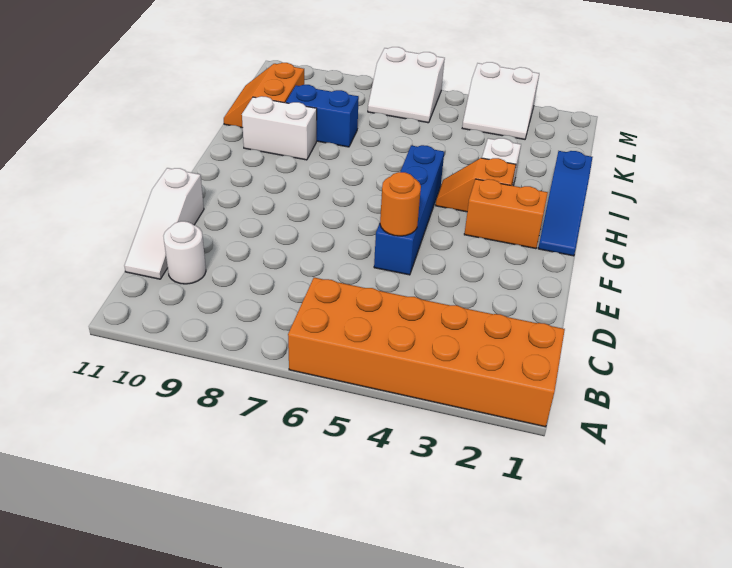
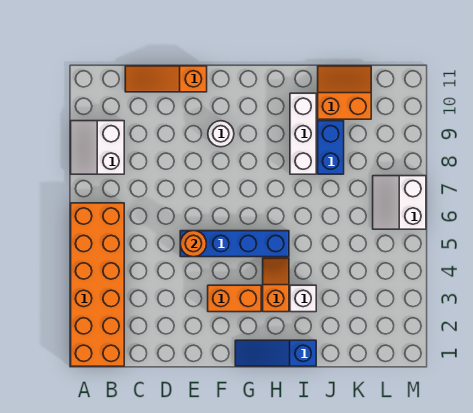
white round brick C10 level 1 -> white round brick F9 level 1
white slope C11:E11 level 1 top E -> orange slope C11:E11 level 1 top E
orange brick G2:G3 level 1 -> orange brick F3:G3 level 1
white brick I9:I10 level 1 -> white brick I8:I10 level 1
white slope L3:M4 level 1 top M -> white slope A8:B9 level 1 top B

